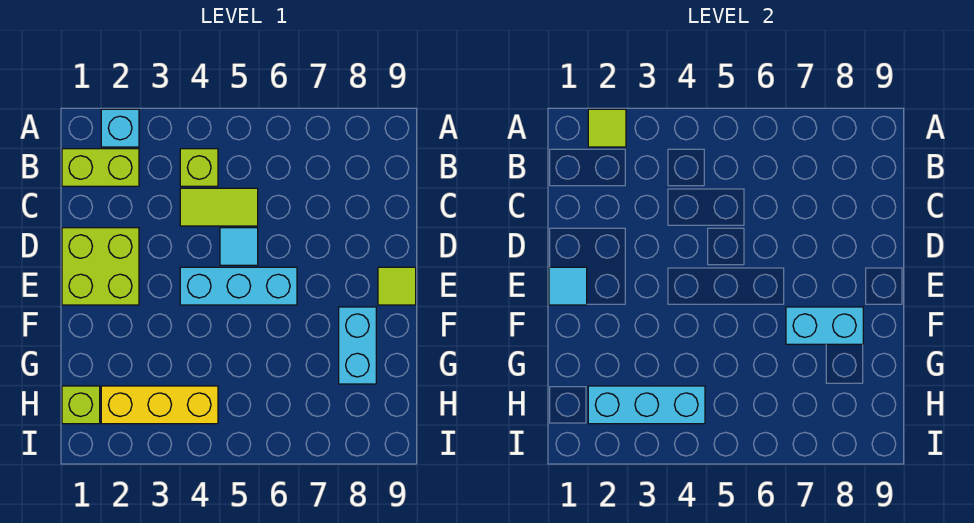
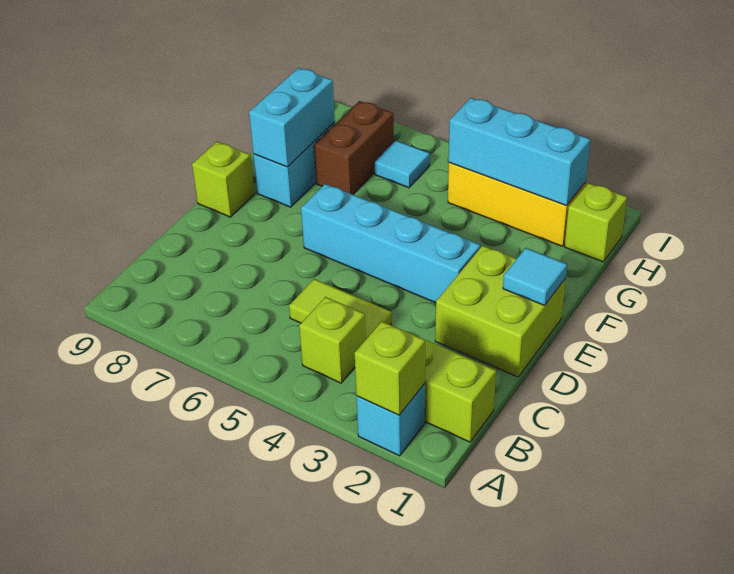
lime tile A2 level 2 -> lime brick A2 level 2
cyan tile D5 level 1 -> cyan tile H6 level 1
cyan brick E4:E6 level 1 -> cyan brick E3:E6 level 1
lime tile E9 level 1 -> lime brick E9 level 1
cyan brick F7:F8 level 2 -> cyan brick F8:G8 level 2
none -> brown brick G7:H7 level 1

